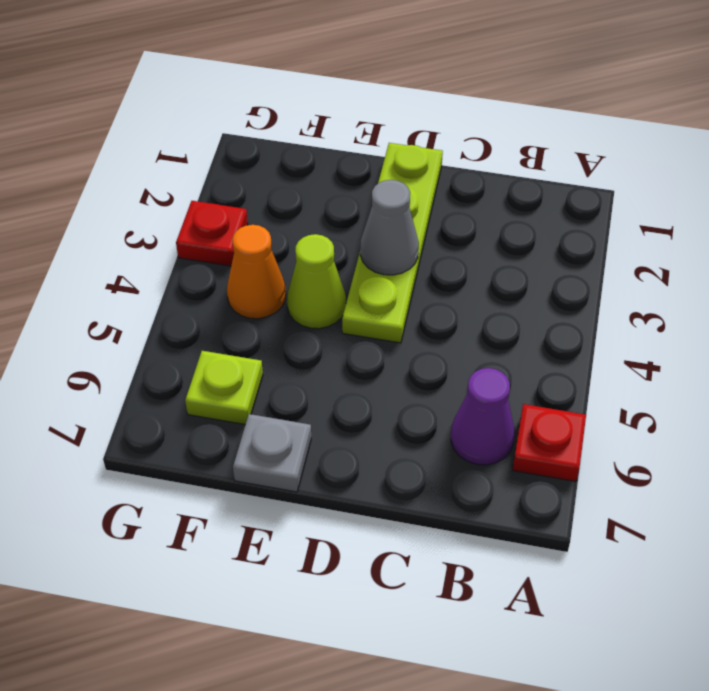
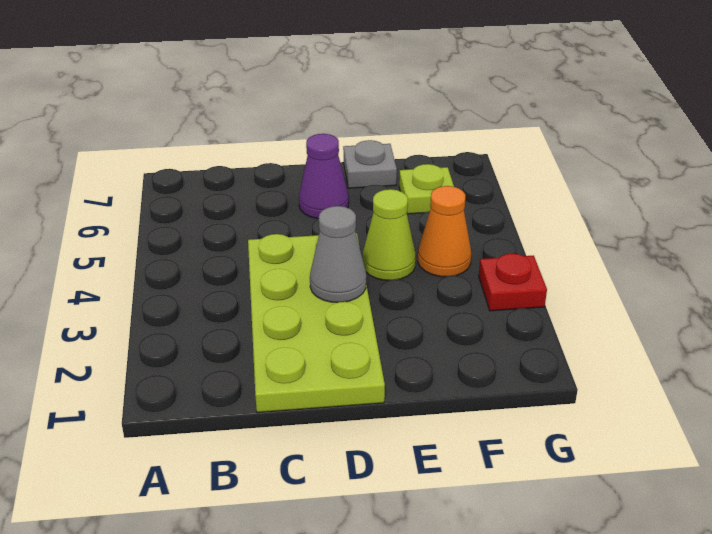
red plate A6 level 1 -> none
purple cone B6 level 1 -> purple cone D6 level 1
lime plate D1:D4 level 1 -> lime plate C1:D4 level 1

